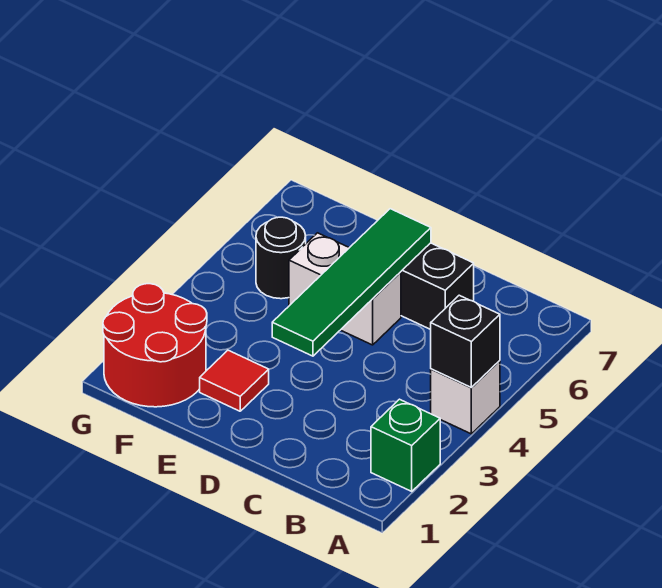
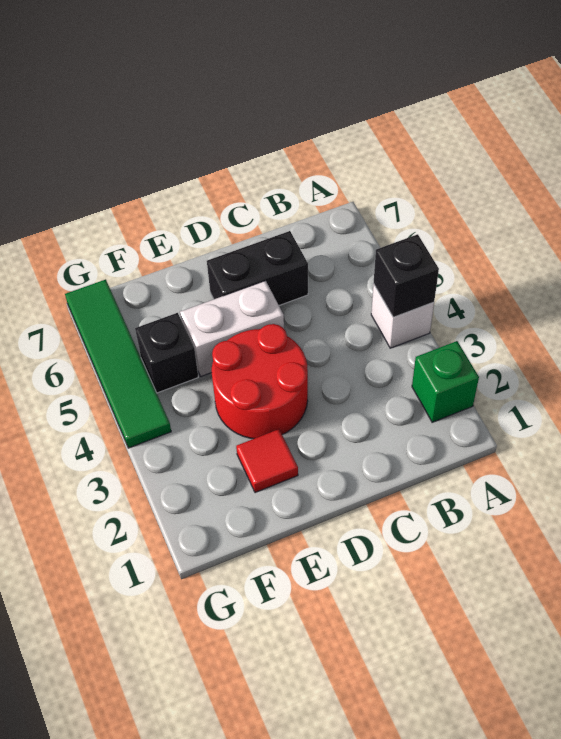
green tile D3:D6 level 2 -> green tile G4:G7 level 1
red round brick F1:G2 level 1 -> red round brick D3:E4 level 1
black round brick F5 level 1 -> black brick F5 level 1

